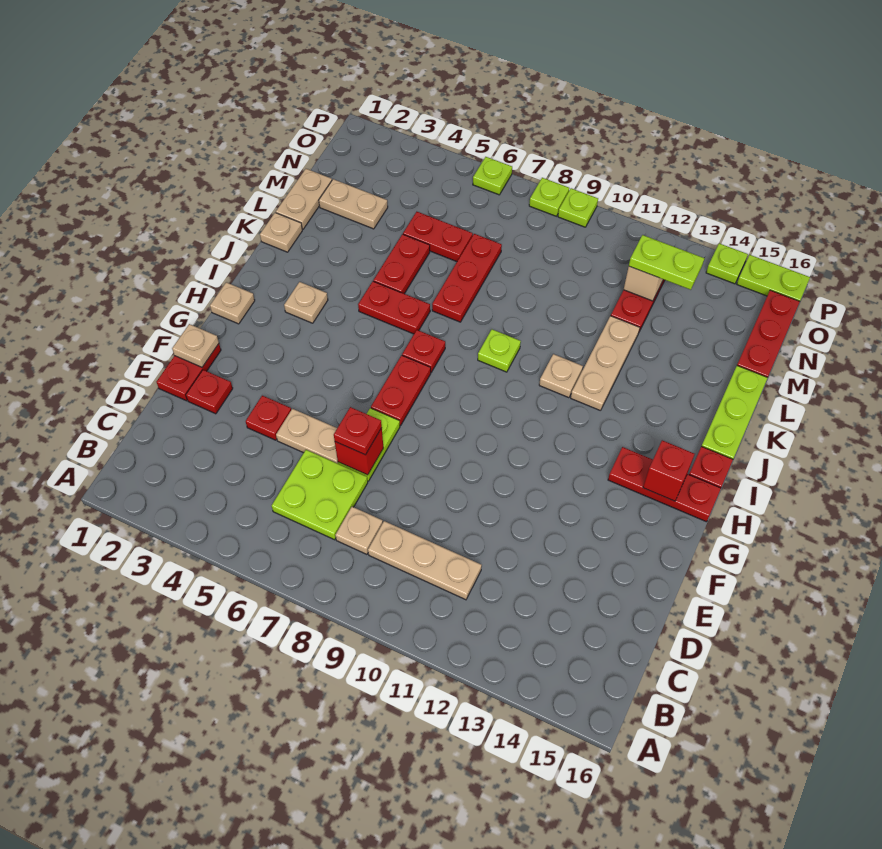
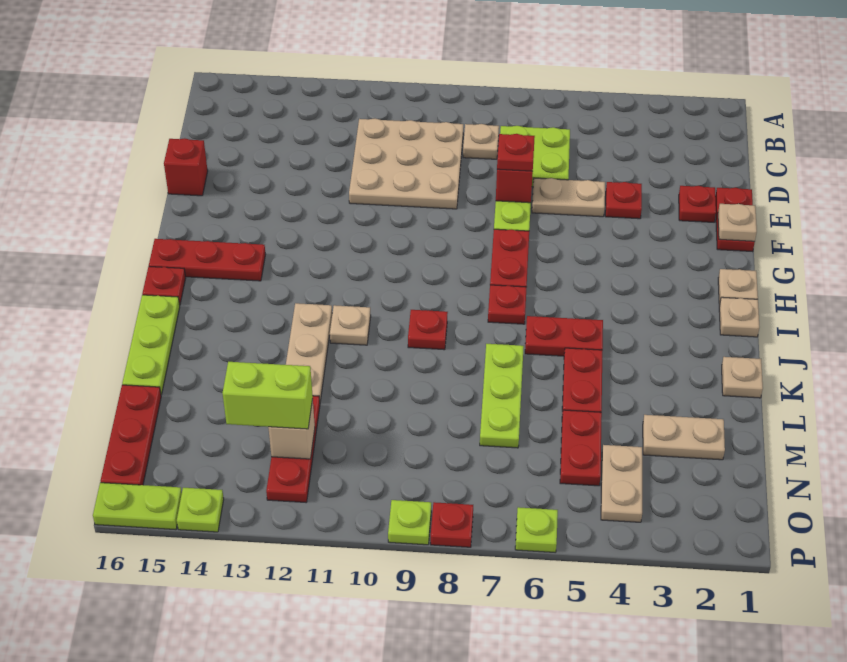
tan plate C9:C11 level 1 -> tan plate C9:E11 level 1
red brick H15 level 2 -> red brick E16 level 1
tan plate I3 level 1 -> tan plate I1 level 1
lime plate J9 level 1 -> red plate J9 level 1
red plate K7:M7 level 1 -> lime plate K7:M7 level 1
tan plate L1:M1 level 1 -> tan plate N4:O4 level 1
red plate M5:M6 level 1 -> red plate M5:N5 level 1
lime plate N12:N13 level 3 -> lime brick N12:N13 level 3
lime plate P8 level 1 -> red plate P8 level 1

